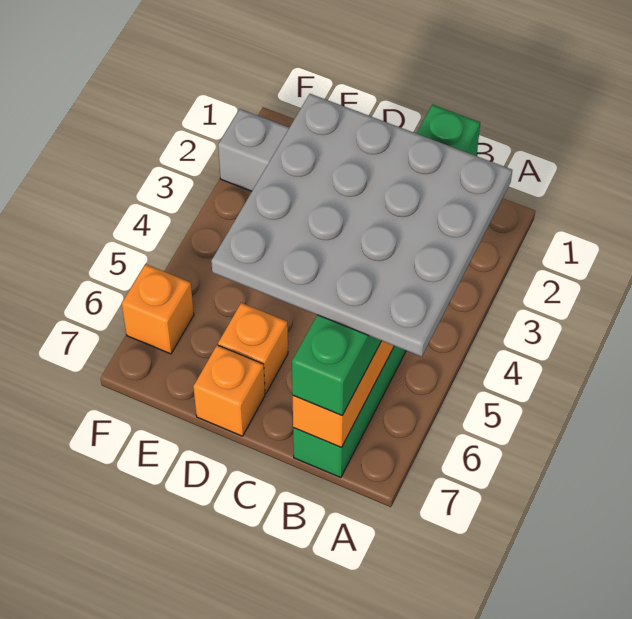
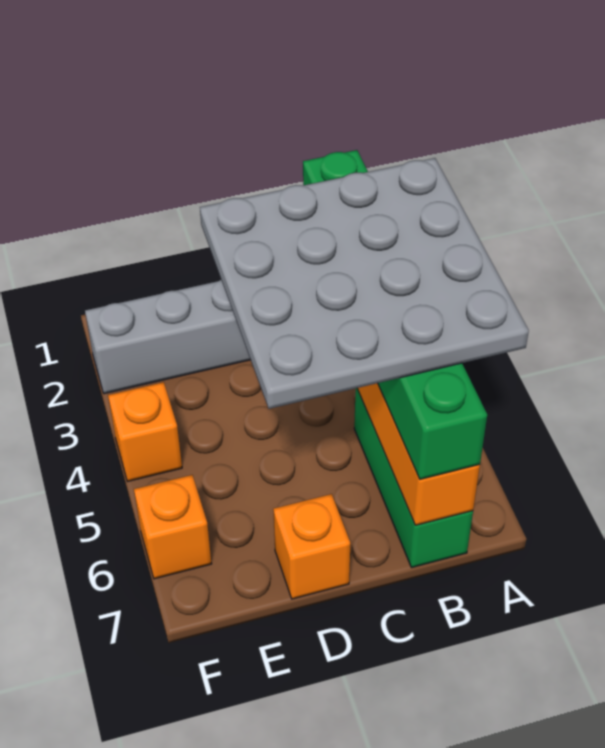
orange brick D6 level 1 -> orange brick F4 level 1

